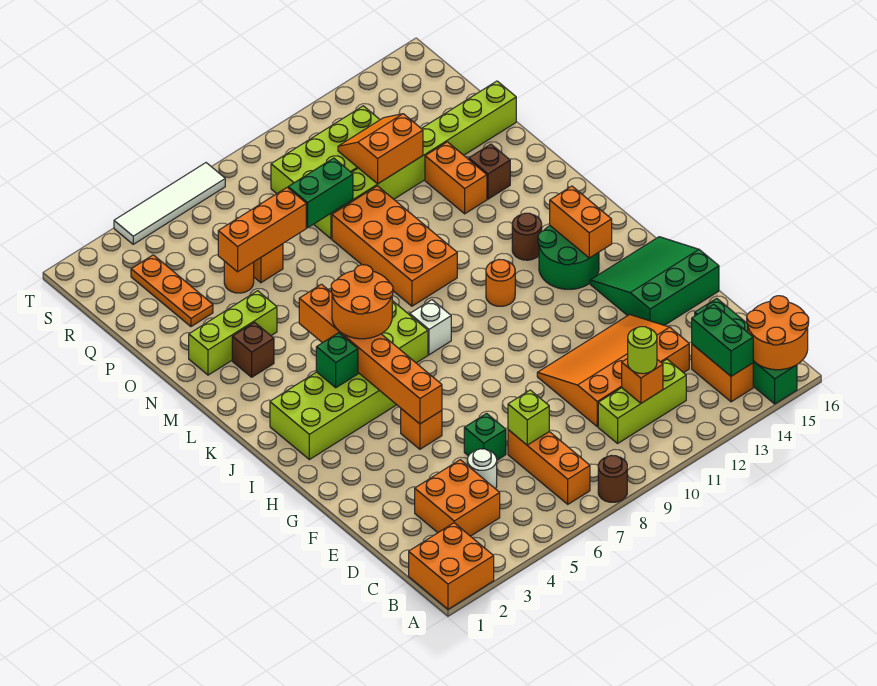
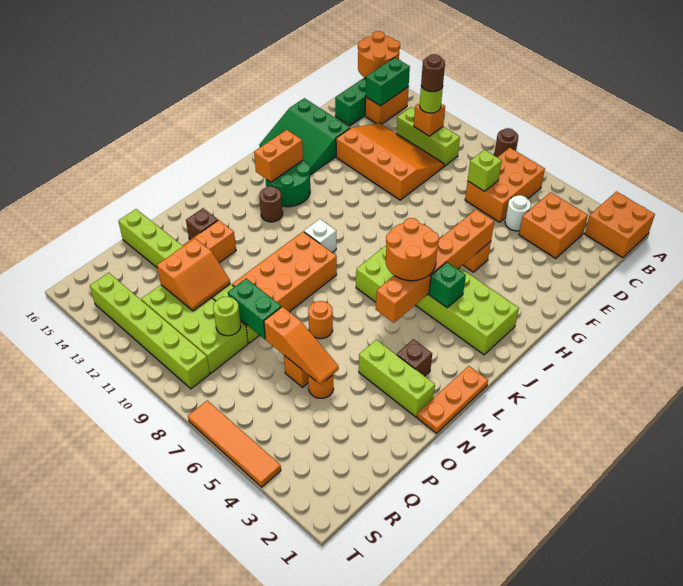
orange brick B7:D7 level 1 -> orange brick B6:D7 level 1
none -> brown round brick C11 level 4
orange slope D10:F13 level 1 top D -> orange slope D10:F13 level 1 top F
green brick E6 level 1 -> none
white brick J8 level 1 -> white brick K10 level 1
orange round brick J11 level 1 -> orange round brick N7 level 1
orange plate P3:R3 level 1 -> orange plate L1:N1 level 1
orange brick P5:P7 level 2 -> orange slope P5:P7 level 2 top 7
orange slope P11:Q12 level 2 top P -> orange slope P11:Q12 level 2 top 12
none -> lime round brick Q9 level 2
none -> lime brick S9:S14 level 1
white tile T4:T7 level 1 -> orange tile T4:T7 level 1

